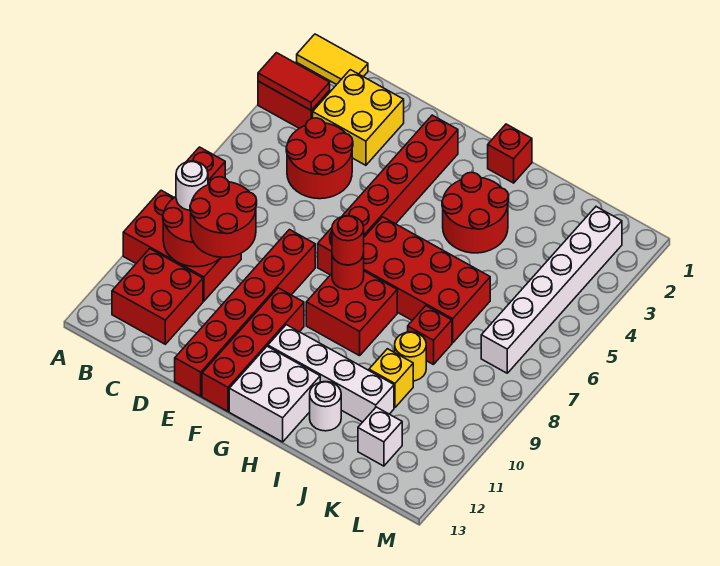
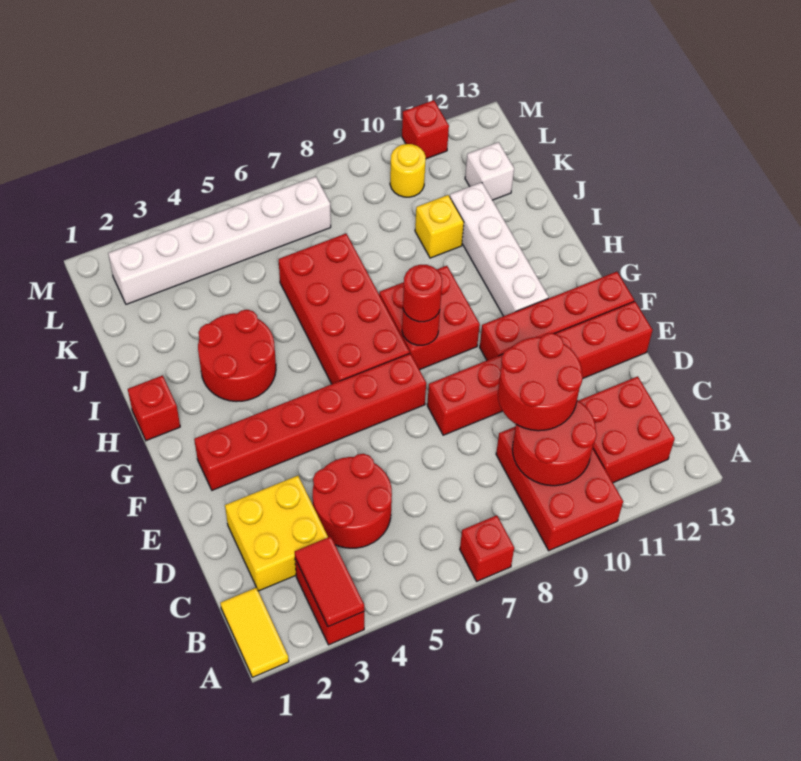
white round brick B9 level 3 -> none
white brick G12:H13 level 1 -> none
white round brick I12 level 1 -> none
red brick J8 level 1 -> red brick M11 level 1
yellow round brick J9 level 1 -> yellow round brick L10 level 1

